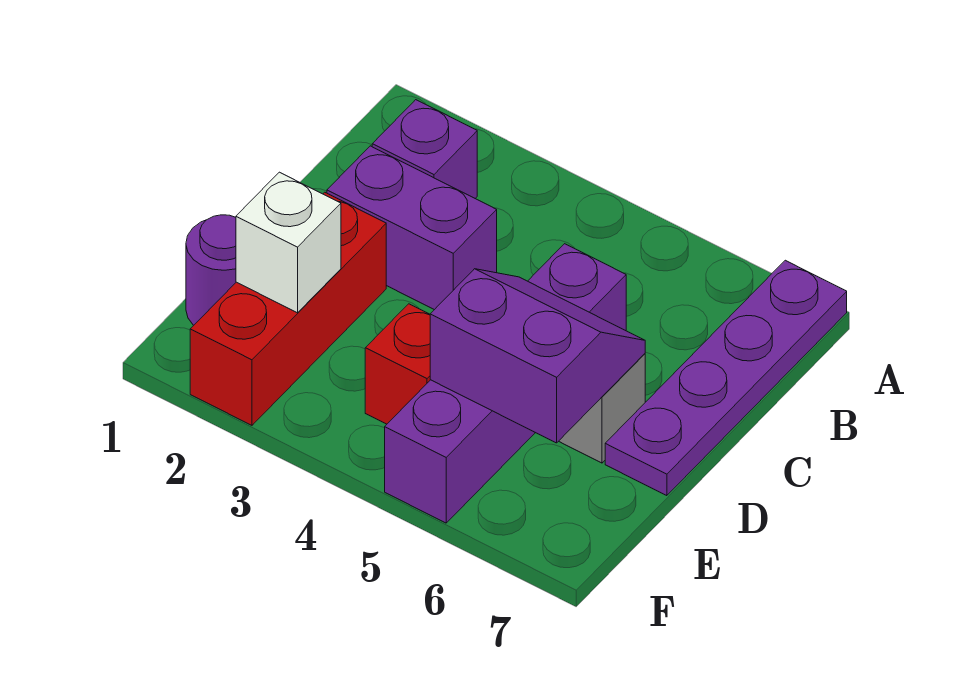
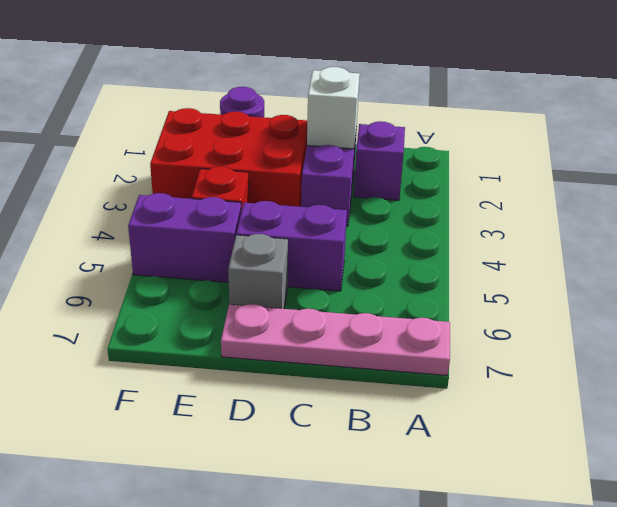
purple plate A7:D7 level 1 -> pink plate A7:D7 level 1
red brick D2:F2 level 1 -> red brick D2:F3 level 1
purple slope D5:E6 level 2 top E -> none
white brick E2 level 2 -> white brick C2 level 2

